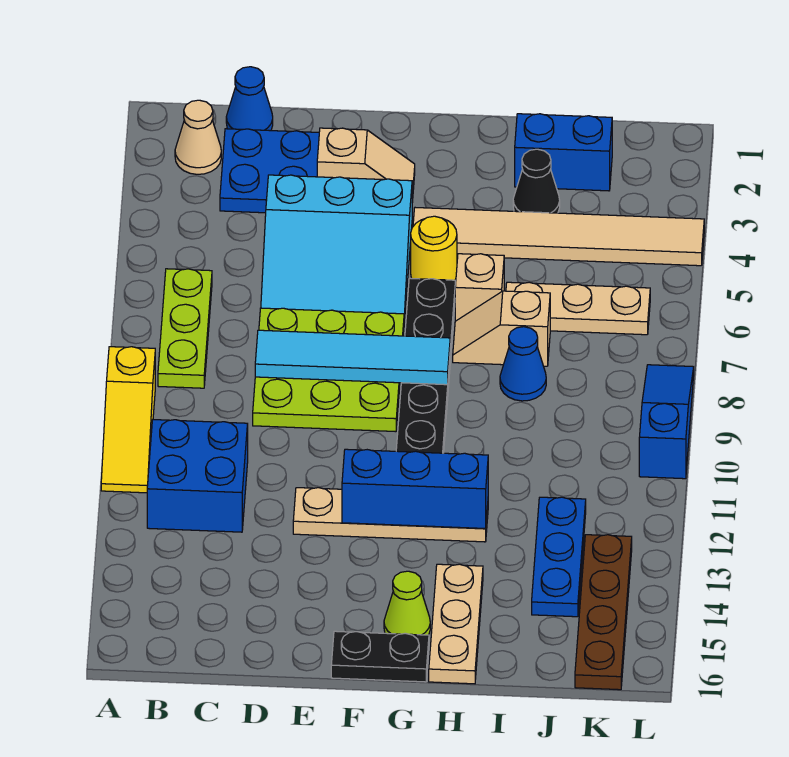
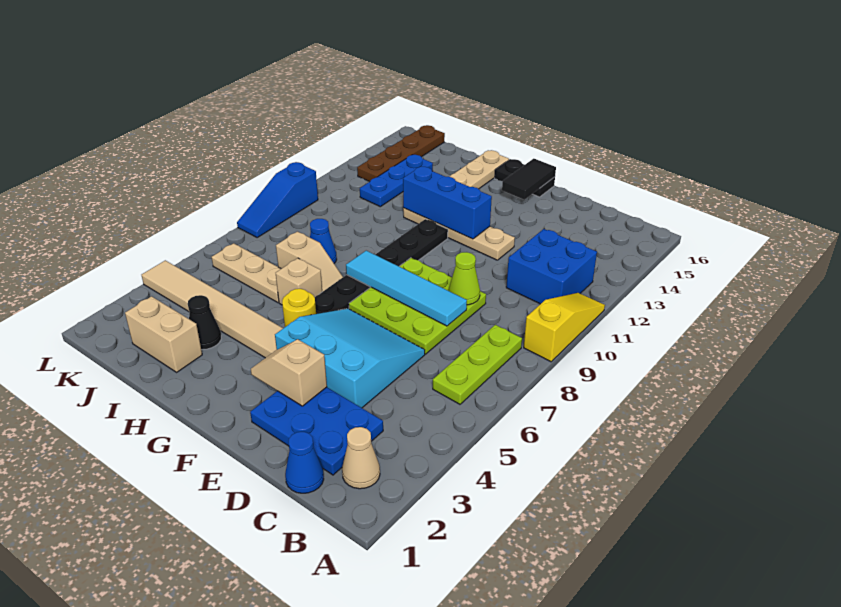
none -> black tile F15:F16 level 2
lime cone G15 level 1 -> lime cone D9 level 2
blue brick I2:J2 level 1 -> tan brick I2:J2 level 1

